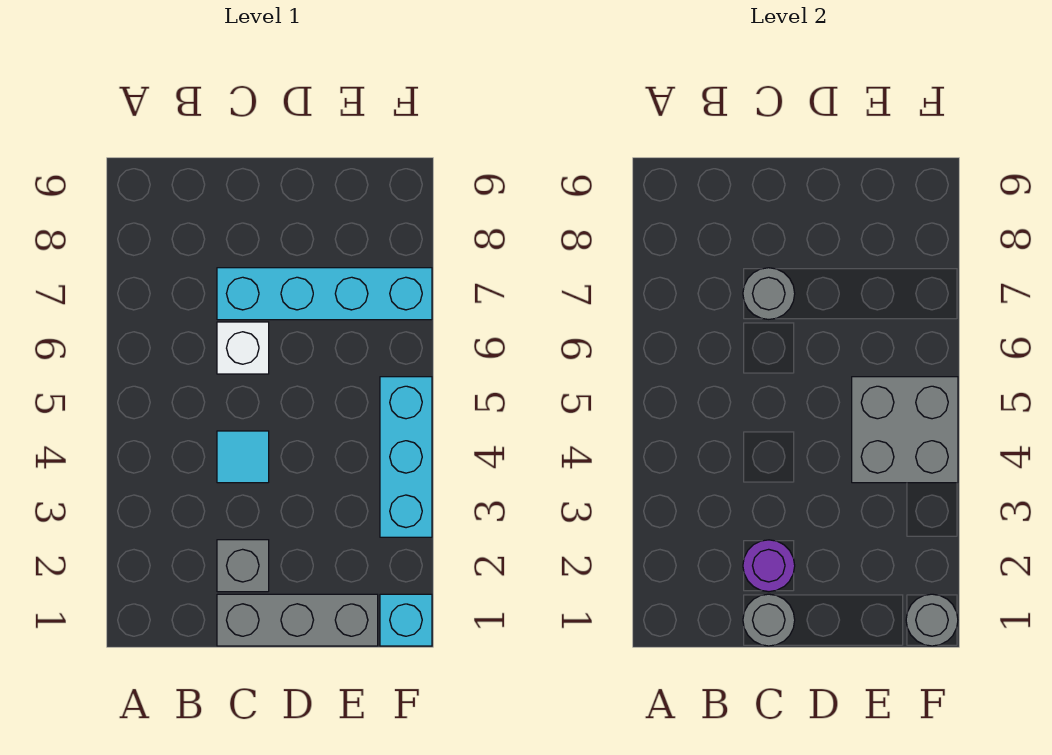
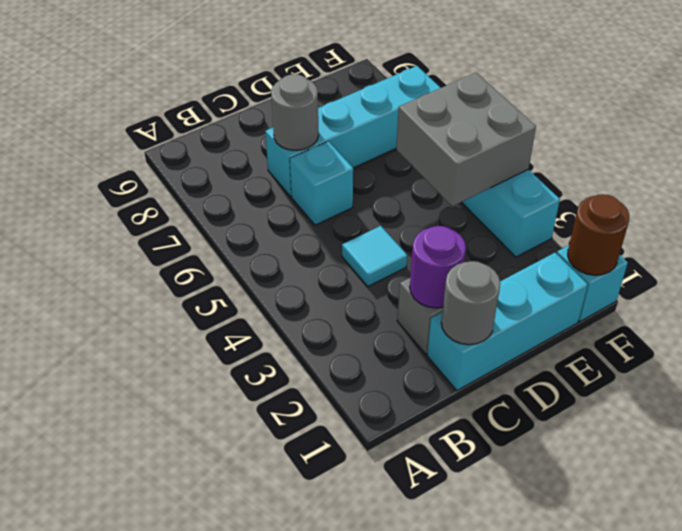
grey brick C1:E1 level 1 -> cyan brick C1:E1 level 1
white brick C6 level 1 -> cyan brick C6 level 1
grey round brick F1 level 2 -> brown round brick F1 level 2

